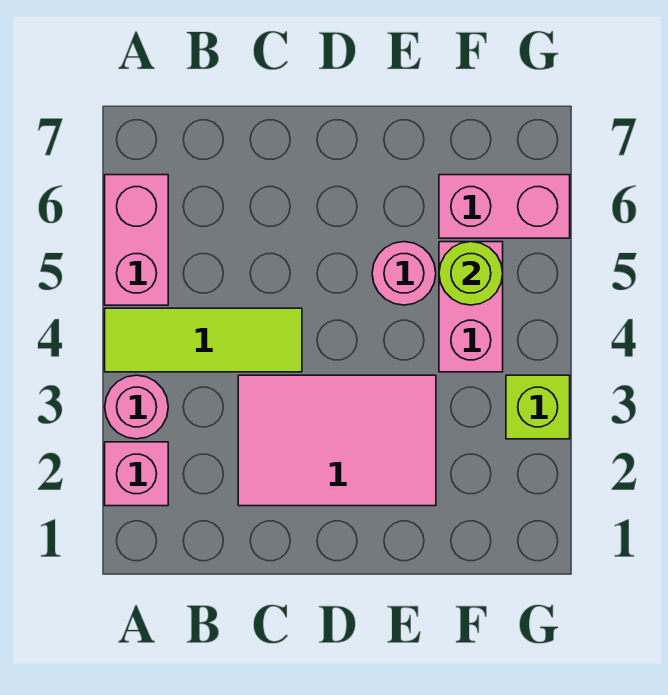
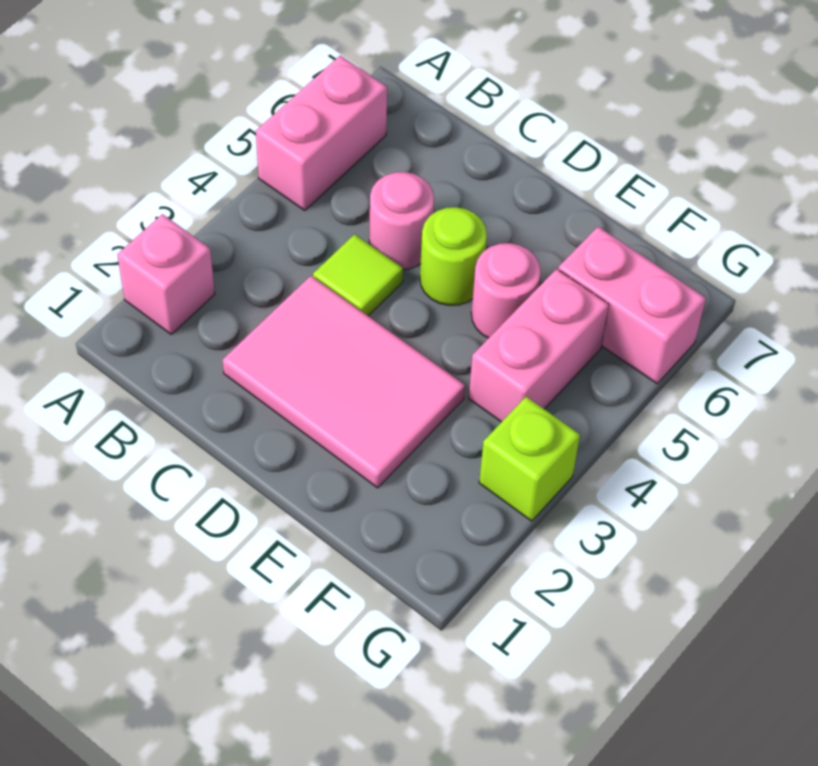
pink round brick A3 level 1 -> pink round brick C5 level 1
lime tile A4:C4 level 1 -> lime tile C4 level 1
lime round brick F5 level 2 -> lime round brick D5 level 1

